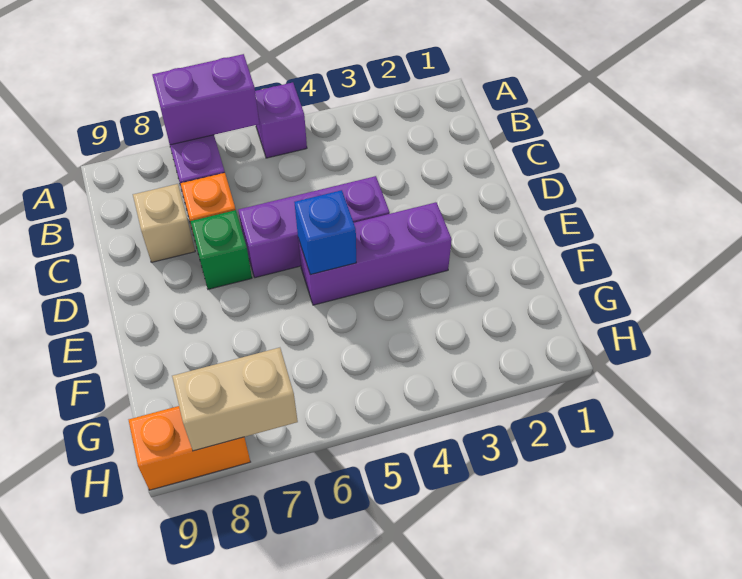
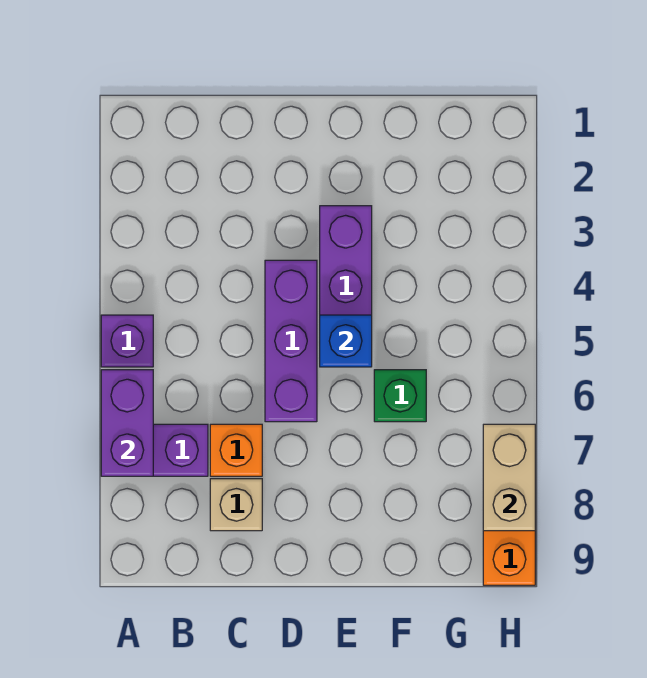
green brick D7 level 1 -> green brick F6 level 1

